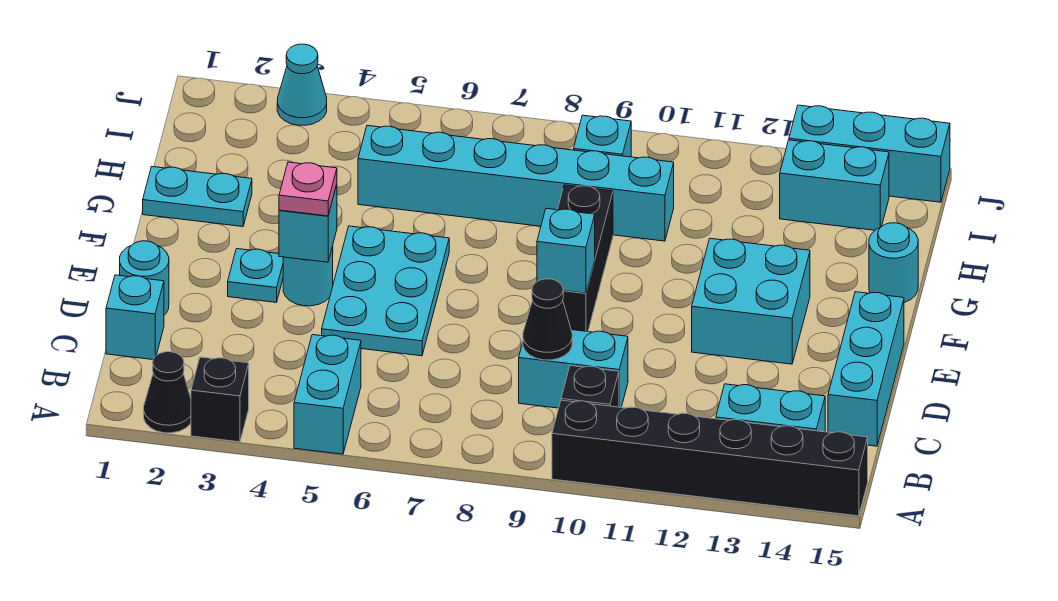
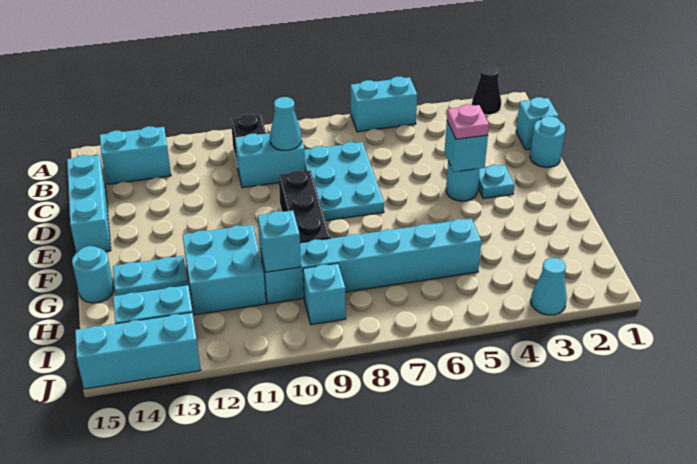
black brick A3 level 1 -> none
cyan brick A5:B5 level 1 -> cyan brick A5:A6 level 1
black brick A10:A15 level 1 -> none
black cone C9 level 2 -> cyan cone C9 level 2
cyan plate D5:F6 level 1 -> cyan plate C7:E8 level 1
cyan brick E9 level 2 -> cyan brick H10 level 2
cyan brick E12:F13 level 1 -> cyan brick G11:H12 level 1
cyan plate G1:G2 level 1 -> cyan plate G13:G14 level 1

